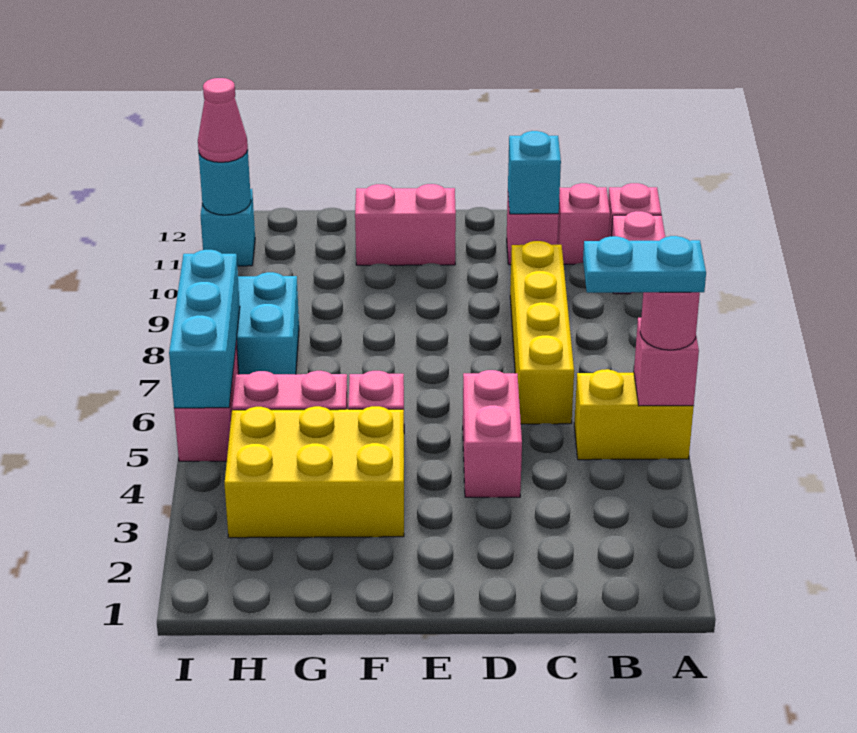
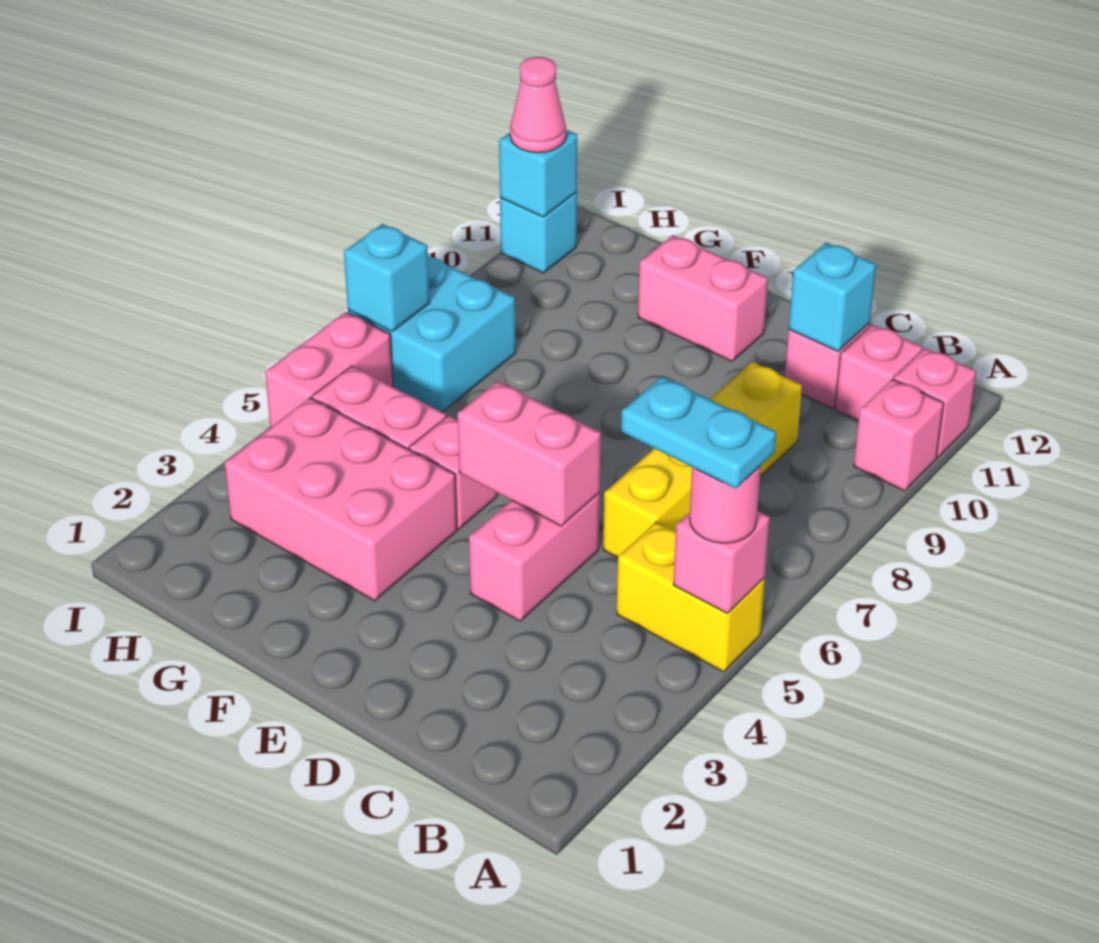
none -> pink brick D5:E5 level 2
yellow brick F3:H4 level 1 -> pink brick F3:H4 level 1
cyan brick I5:I7 level 2 -> cyan brick I7 level 2
cyan round brick I11 level 2 -> cyan brick I11 level 2

